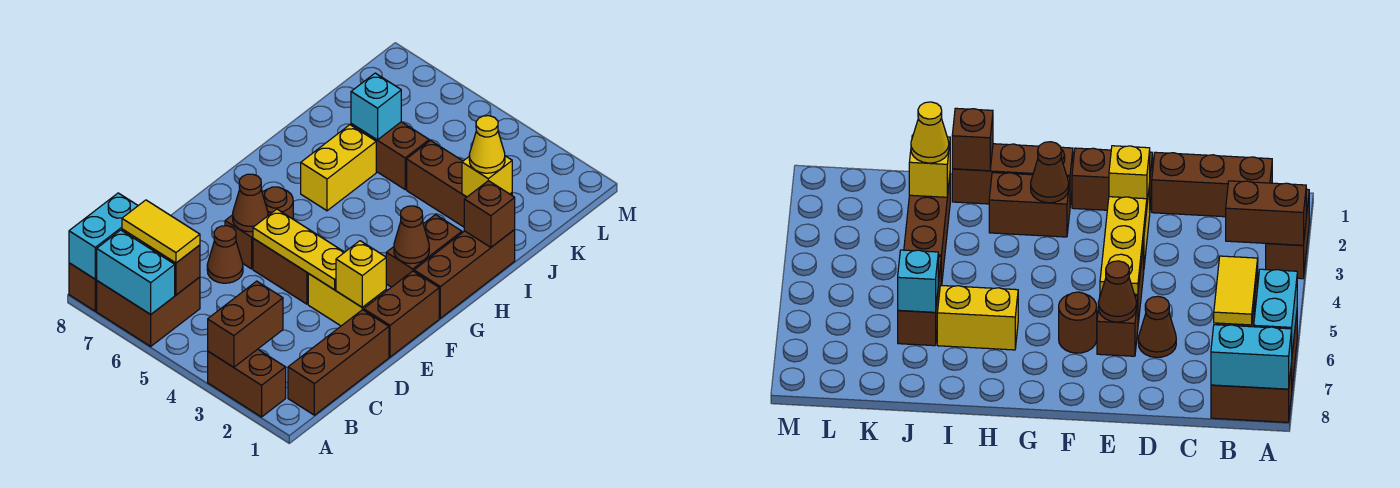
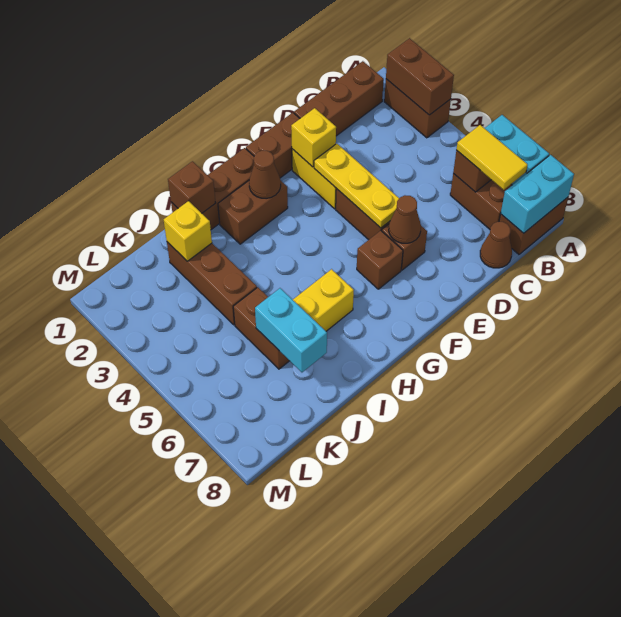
brown brick A3:B3 level 2 -> brown brick A2:A3 level 2
brown cone D6 level 1 -> brown cone C8 level 1
brown round brick F6 level 1 -> brown brick F6 level 1
yellow cone J2 level 3 -> none
cyan brick J6 level 2 -> cyan brick J6:J7 level 2

